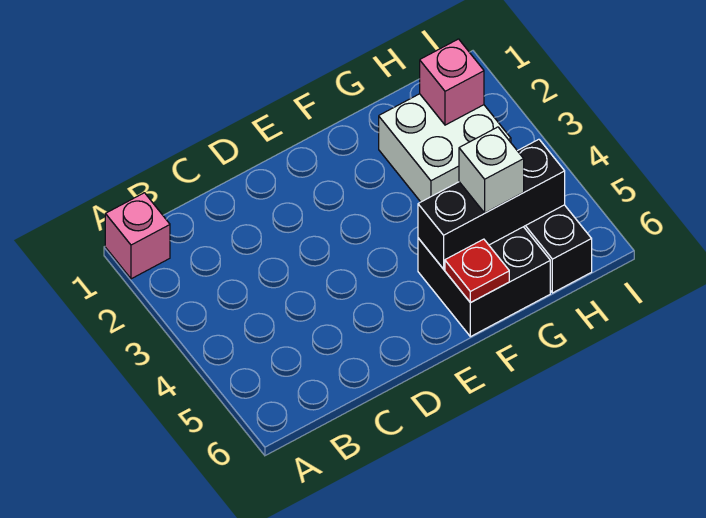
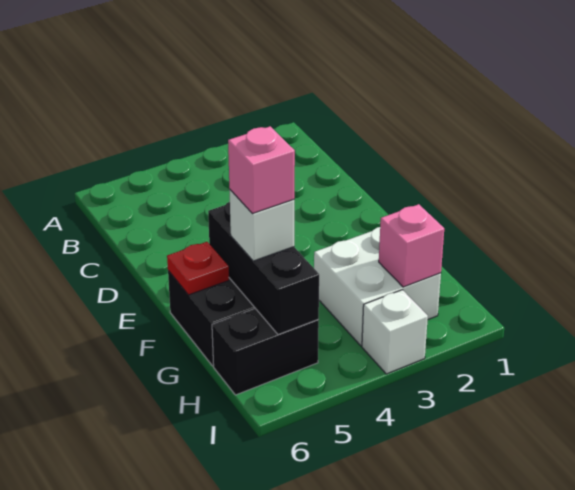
pink brick A1 level 1 -> pink brick G5 level 4
none -> white brick I3 level 1

